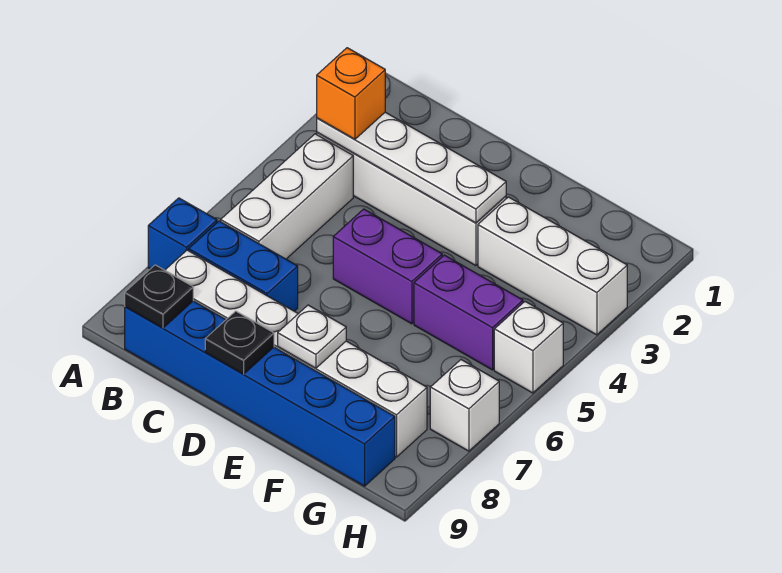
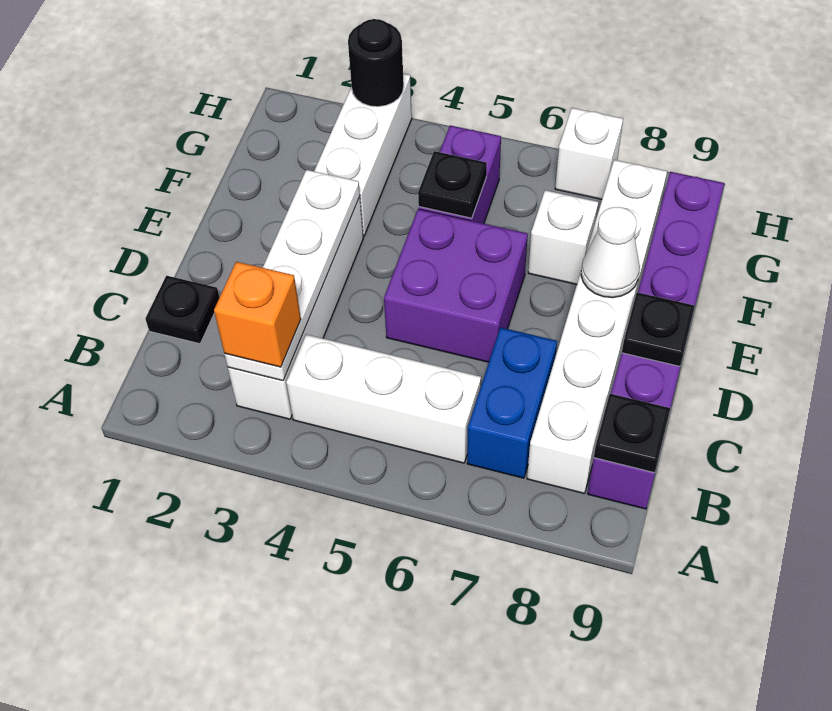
blue brick A7 level 1 -> none
blue brick B9:G9 level 1 -> purple brick B9:G9 level 1
none -> black plate C1 level 1
purple brick D5:E5 level 1 -> purple brick D5:E6 level 1
white plate E8 level 2 -> white cone E8 level 2
none -> black plate F5 level 2
none -> black round brick H3 level 2
white brick H5 level 1 -> white brick F7 level 1

